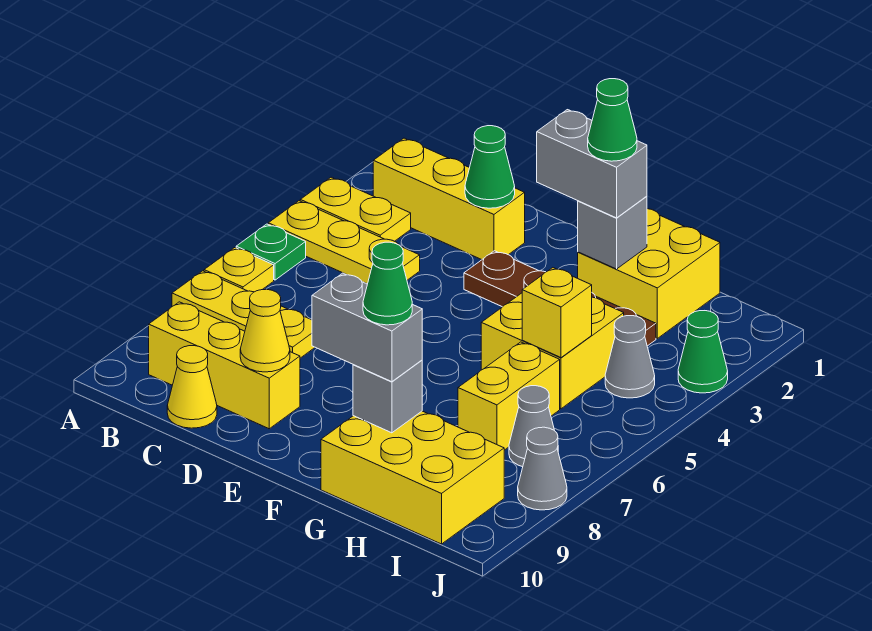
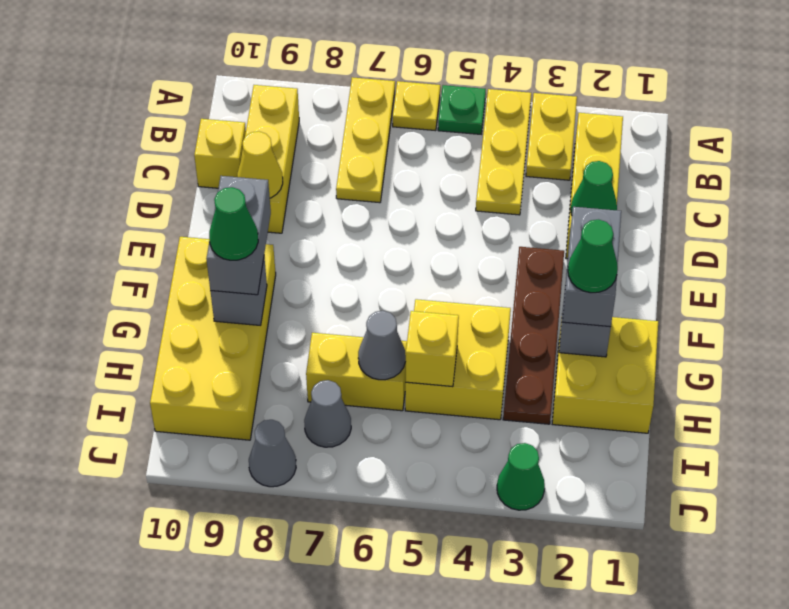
yellow cone C10 level 1 -> yellow brick C10 level 1
yellow brick G9:I10 level 1 -> yellow brick F9:I10 level 1
grey cone I4 level 1 -> grey cone H6 level 2

